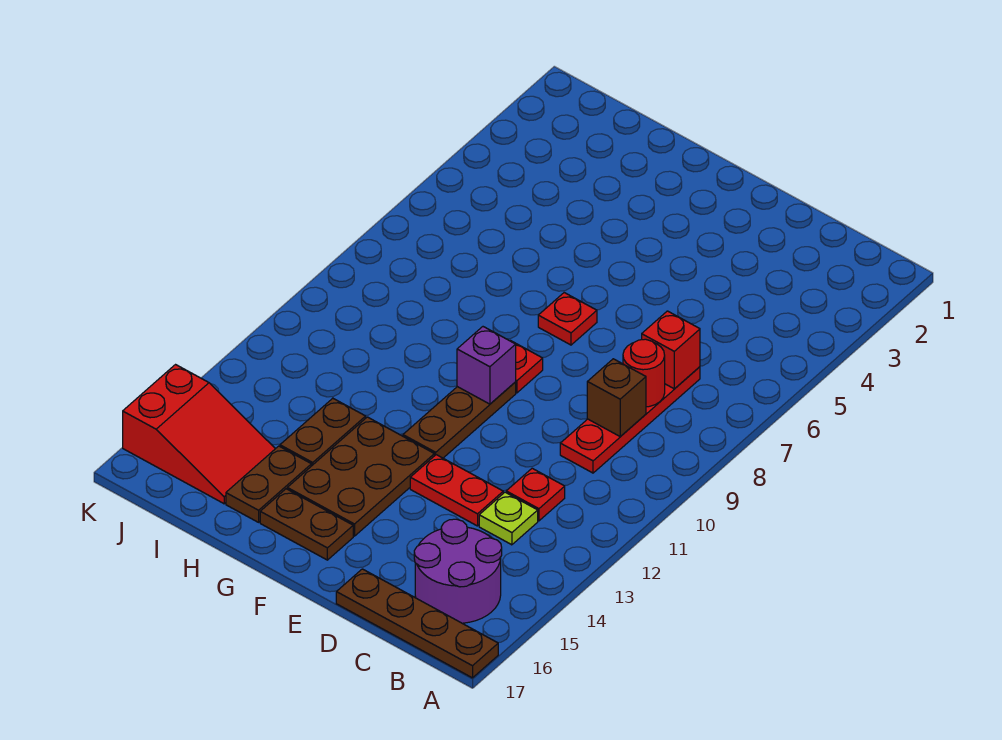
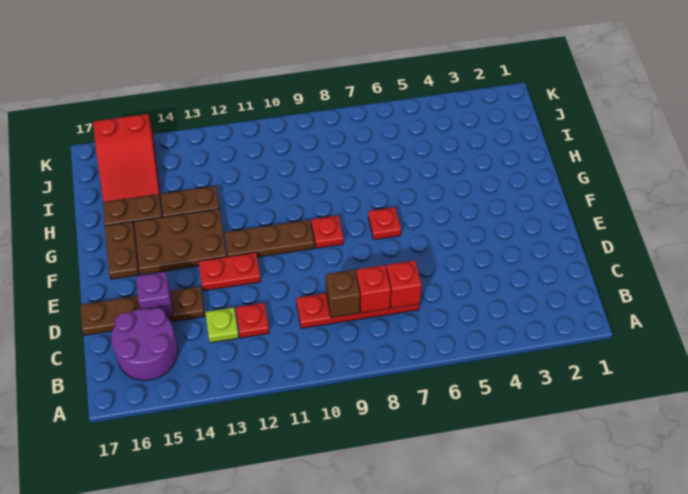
brown plate A17:D17 level 1 -> brown plate D14:D17 level 1
red round brick C8 level 2 -> red brick C8 level 2
red plate D13:E13 level 1 -> red plate E12:E13 level 1
purple brick F10 level 2 -> purple brick D15 level 2

